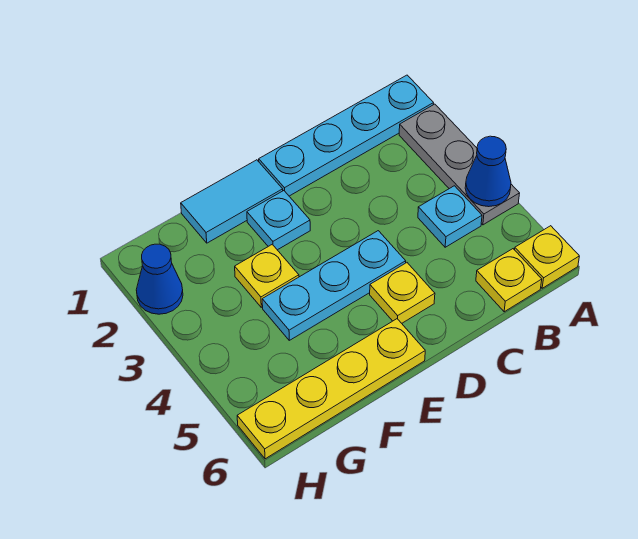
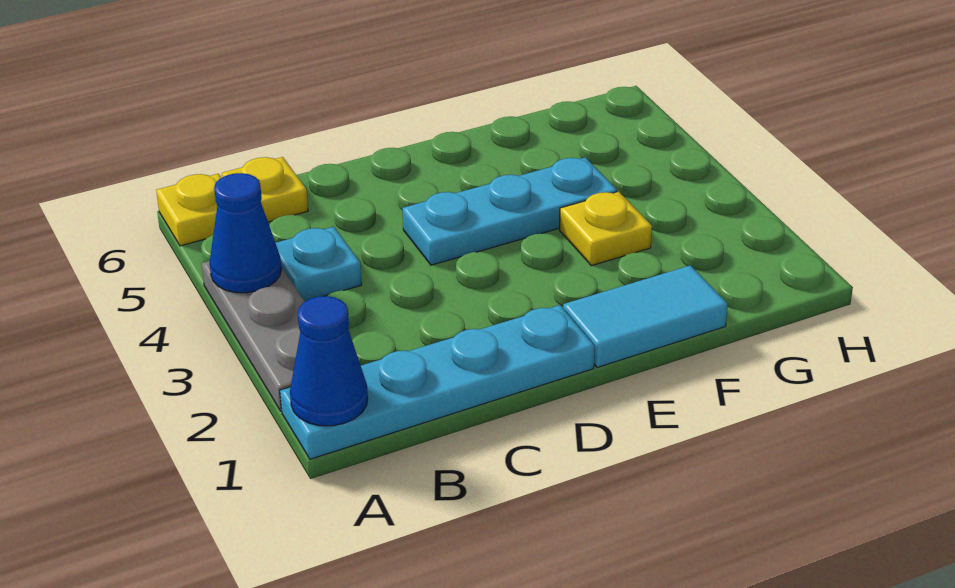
yellow plate D5 level 1 -> none
cyan plate E2 level 1 -> none
yellow plate E6:H6 level 1 -> none
blue cone H2 level 1 -> blue cone A1 level 2

